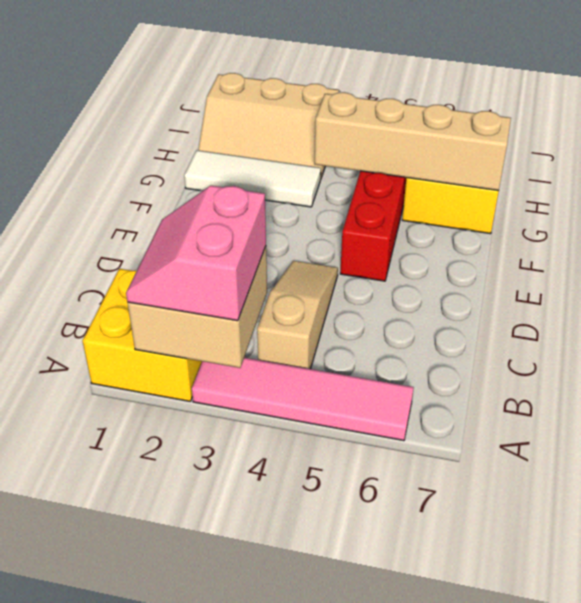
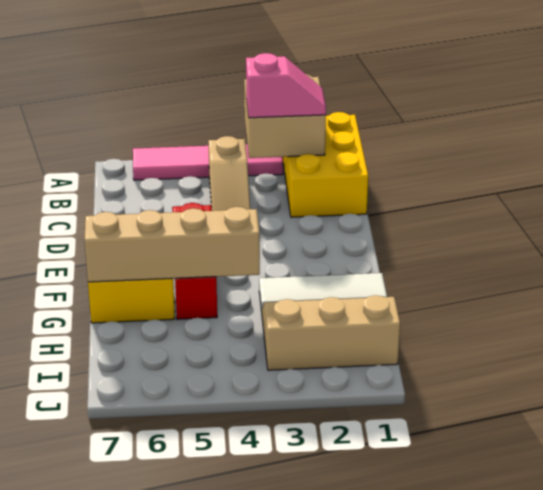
yellow brick A1:B2 level 1 -> yellow brick A1:C2 level 1
pink slope A2:B3 level 3 top 3 -> pink slope B2:B3 level 3 top 3

